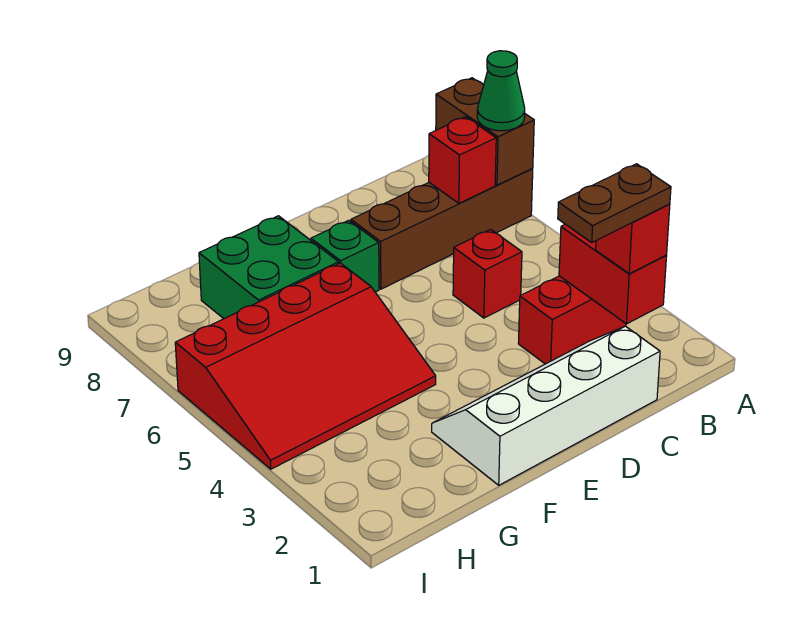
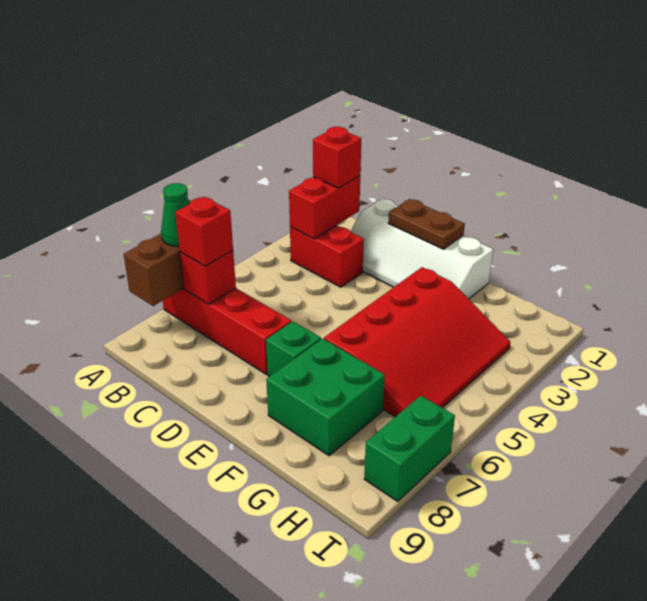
brown brick A7:D7 level 1 -> red brick A7:D7 level 1
brown plate B2:C2 level 4 -> brown plate D1:E1 level 2
red brick C5 level 1 -> red brick B7 level 3
red slope F4:I6 level 1 top 6 -> red slope F3:H6 level 1 top F
none -> green brick I7:I8 level 1

